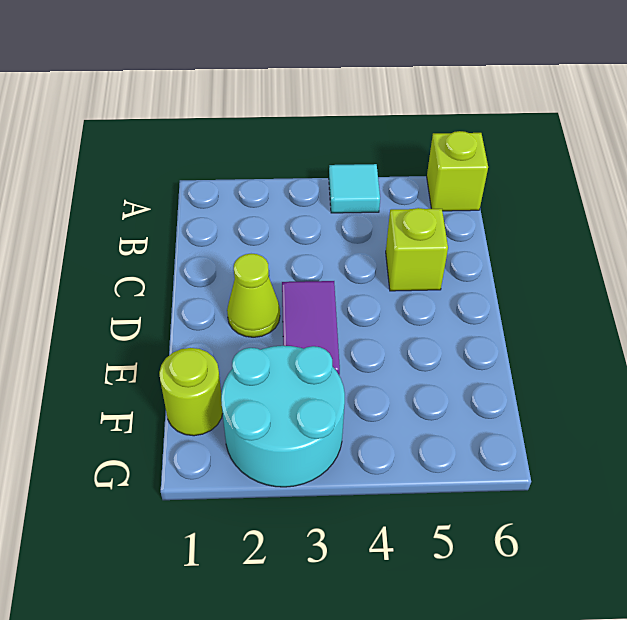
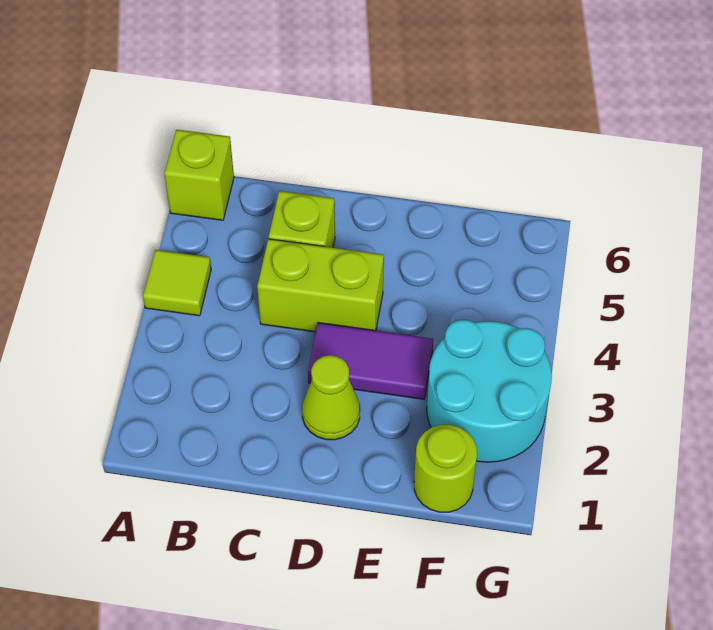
cyan tile A4 level 1 -> lime tile A4 level 1
none -> lime brick C4:D4 level 1

